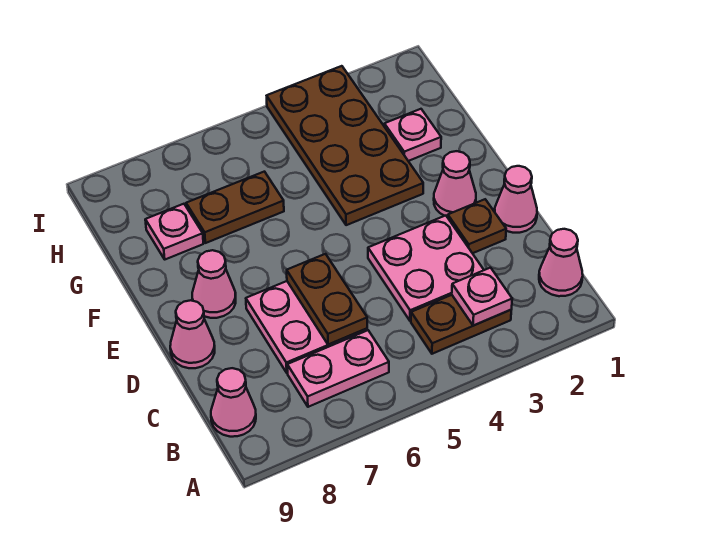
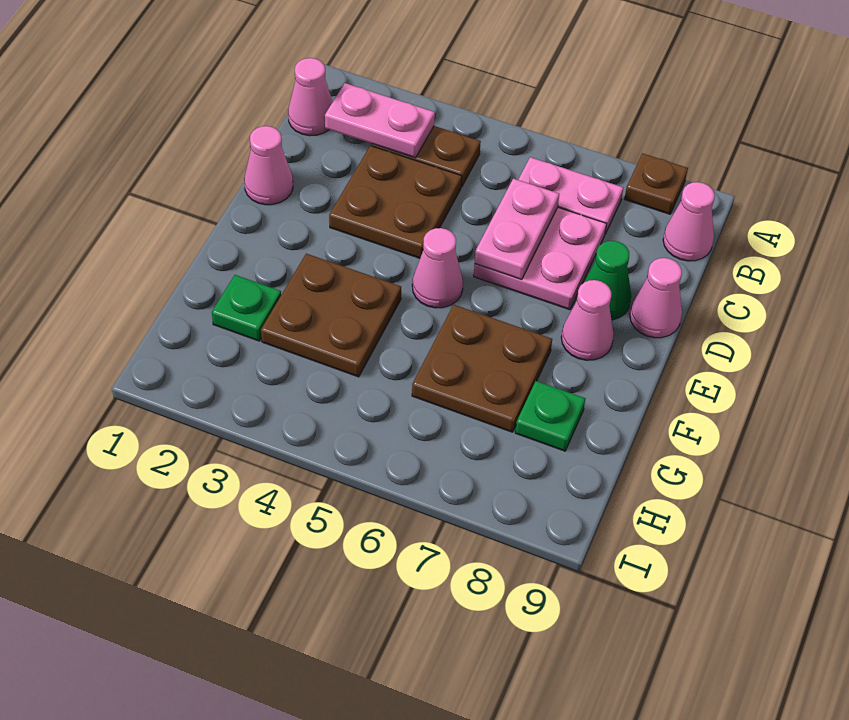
pink plate B3 level 2 -> pink plate B2:B3 level 2
pink plate C3:D4 level 1 -> brown plate C3:D4 level 1
brown plate C6:D6 level 2 -> pink plate C6:D6 level 2
brown plate D2 level 1 -> brown plate A8 level 1
none -> green cone D8 level 1
pink cone E2 level 1 -> pink cone E5 level 1
brown plate F3:I4 level 1 -> brown plate F3:G4 level 1
pink plate G2 level 1 -> green plate G2 level 1
brown plate G6:G7 level 1 -> brown plate F6:G7 level 1
pink plate G8 level 1 -> green plate G8 level 1

